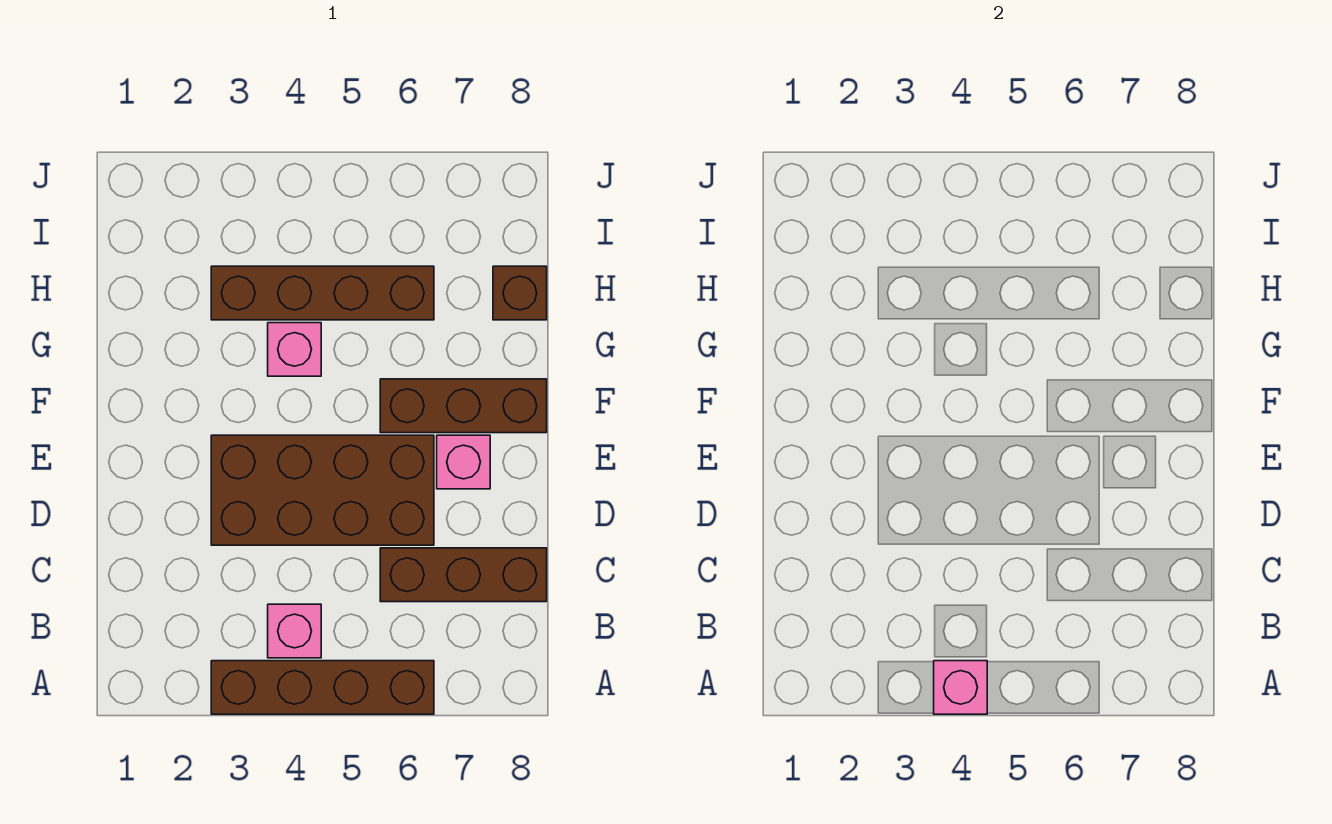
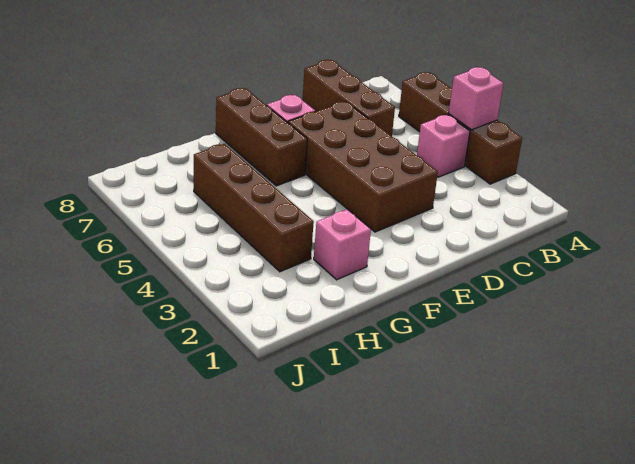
pink brick G4 level 1 -> pink brick G2 level 1
brown brick H8 level 1 -> none

